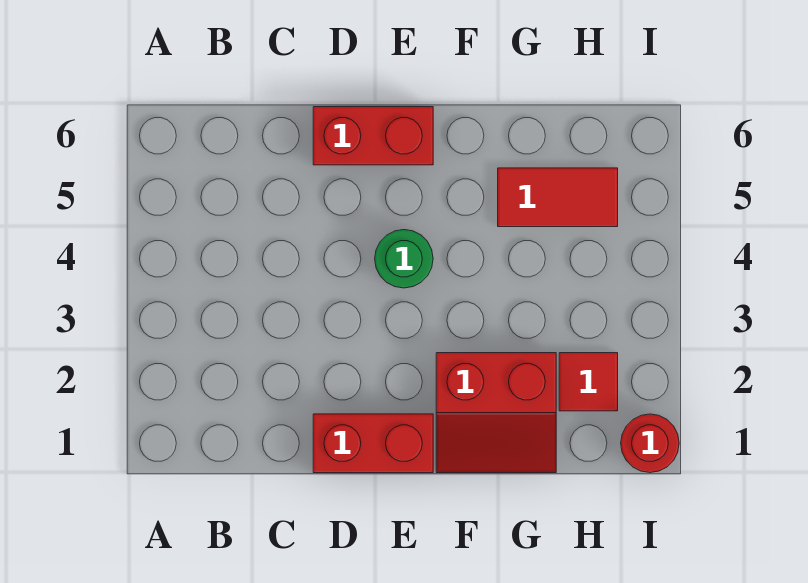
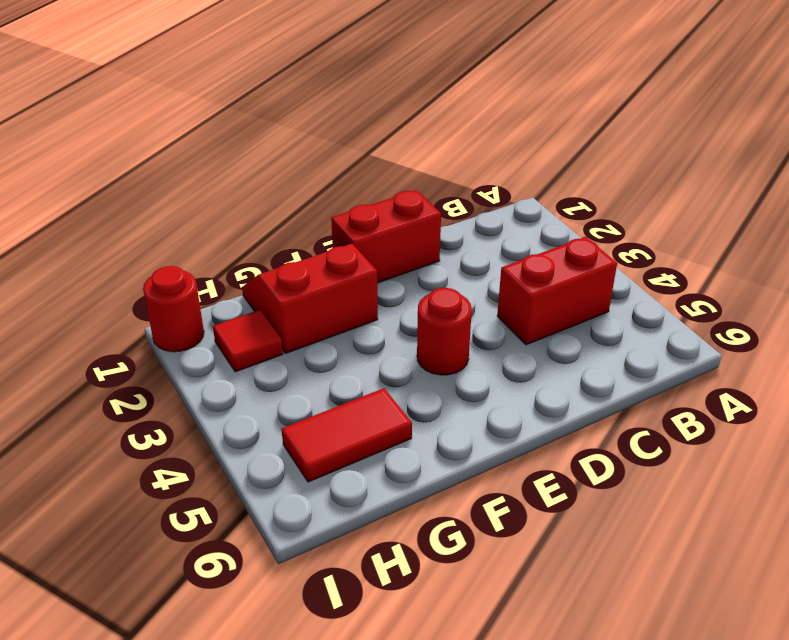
red brick D6:E6 level 1 -> red brick B4:C4 level 1
green round brick E4 level 1 -> red round brick E4 level 1

